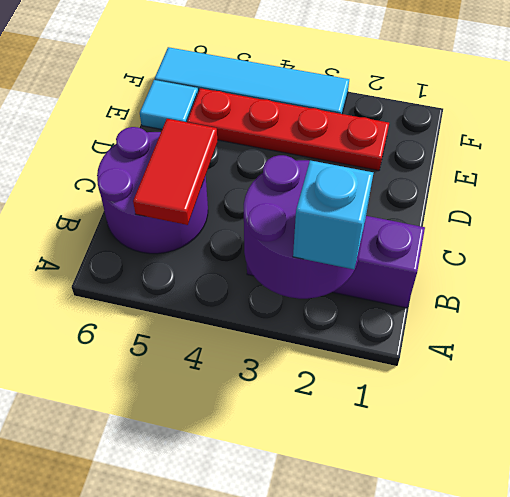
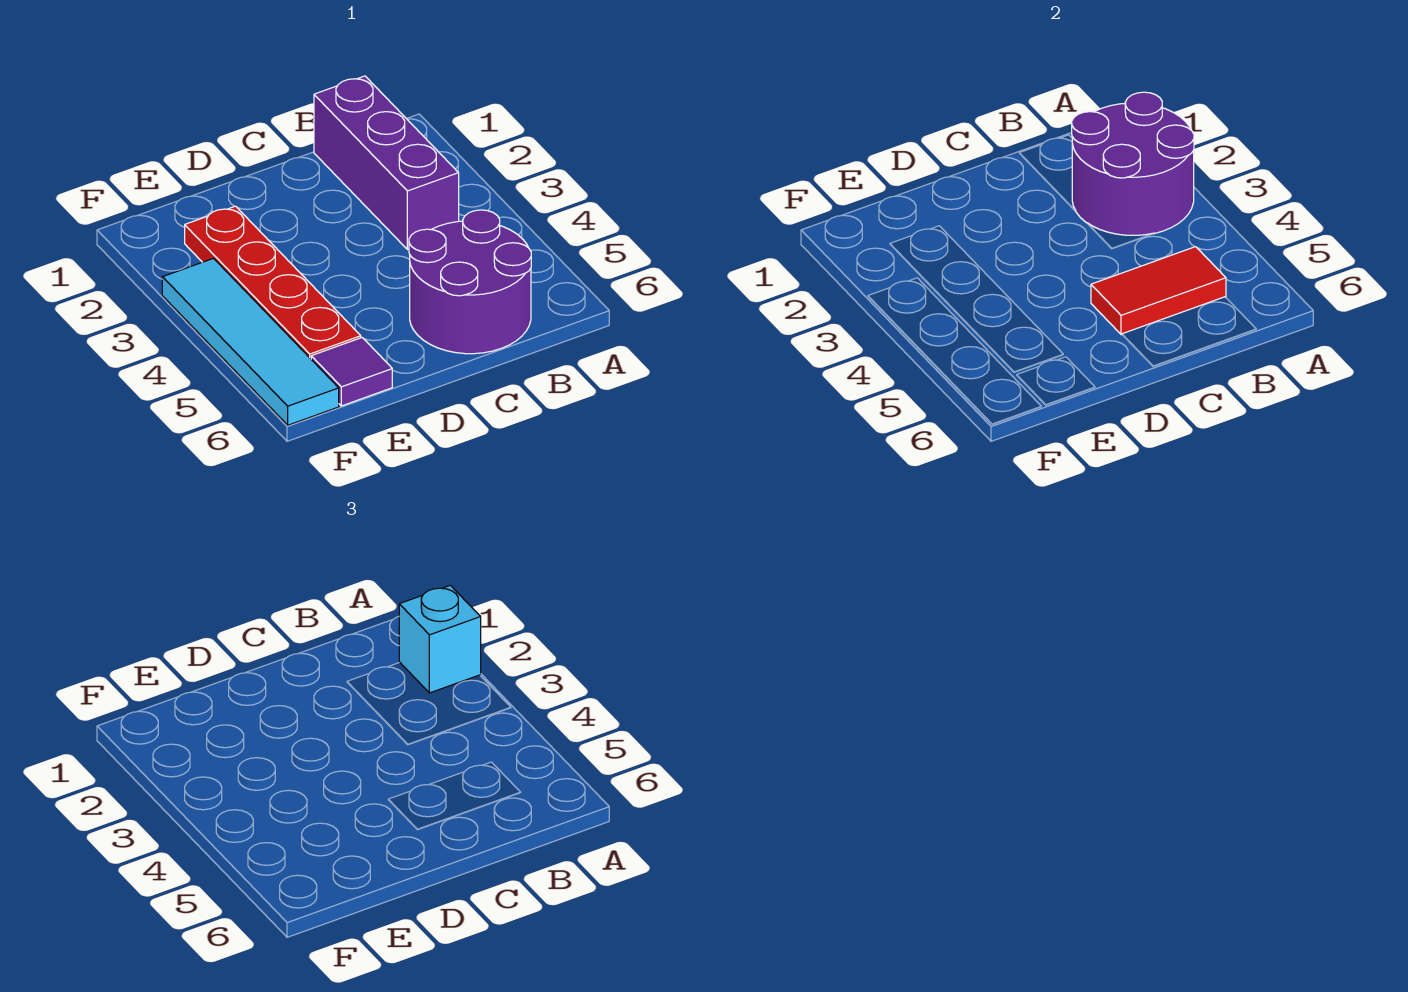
cyan tile E6 level 1 -> purple tile E6 level 1

